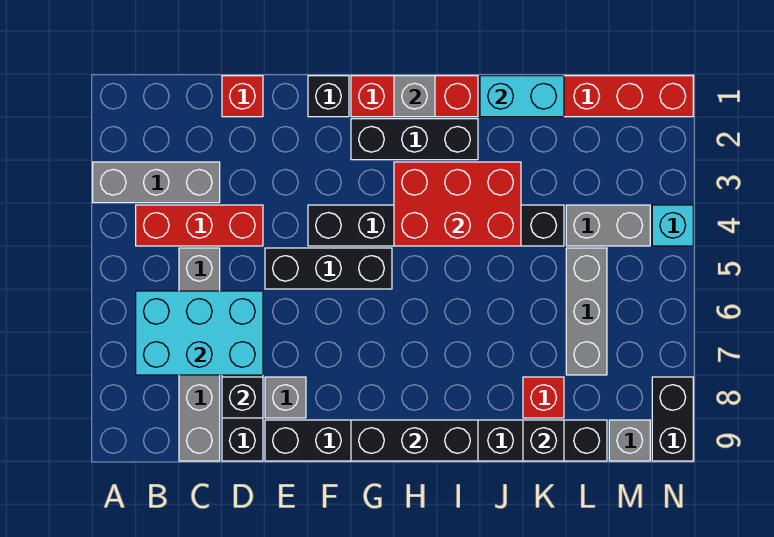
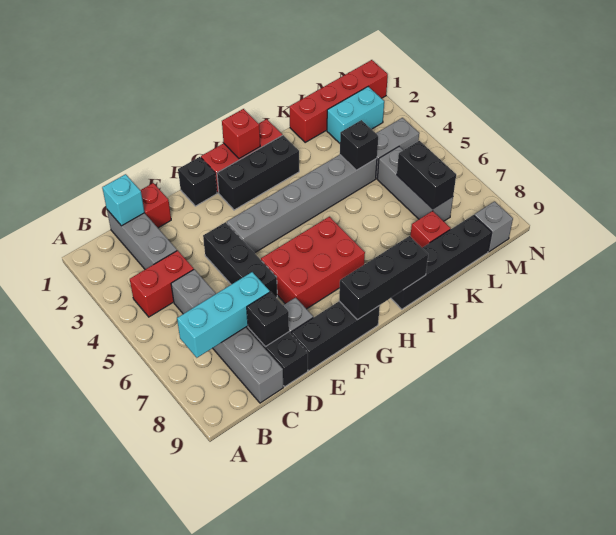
grey brick A3:C3 level 1 -> grey brick C1:C3 level 1
red brick B4:D4 level 1 -> red brick B4:C4 level 1
cyan brick B6:D7 level 2 -> cyan brick B7:D7 level 2
black brick E5:G5 level 1 -> black brick E4:E6 level 1
black brick F4:K4 level 1 -> grey brick F4:K4 level 1
grey brick H1 level 2 -> red brick H1 level 2
red brick H3:J4 level 2 -> red brick F6:H7 level 1
cyan brick J1:K1 level 2 -> cyan brick L2:M2 level 1
black brick K9 level 2 -> black brick K4 level 2
cyan brick N4 level 1 -> cyan brick C1 level 2
black brick N8:N9 level 1 -> black brick L6:L7 level 2

